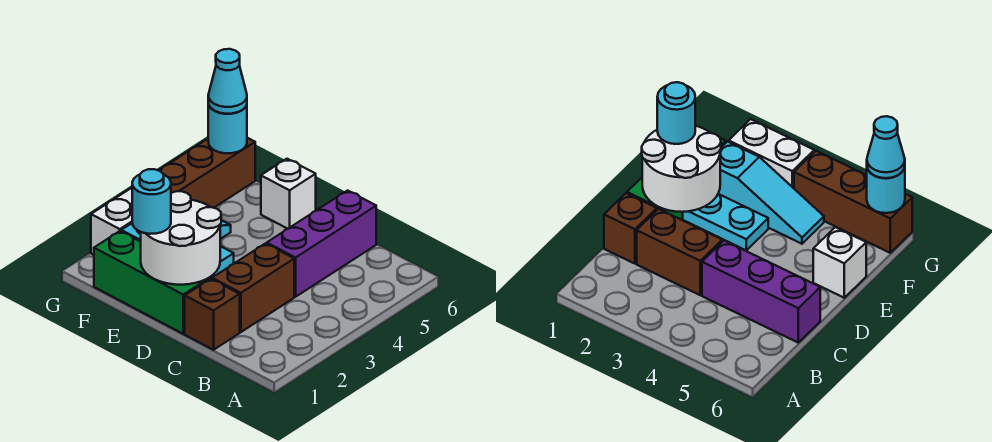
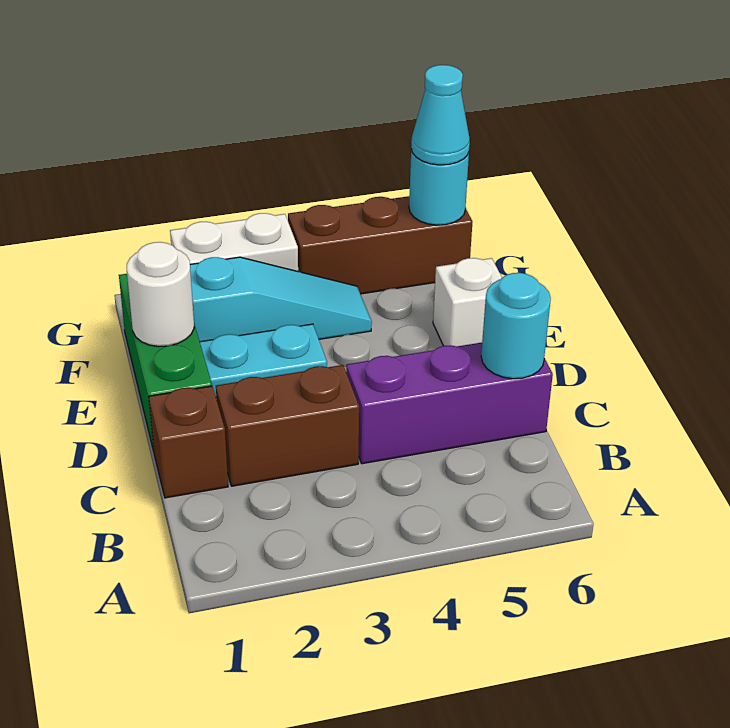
white round brick D1:E2 level 2 -> white round brick E1 level 2
cyan round brick E1 level 3 -> cyan round brick C6 level 2

